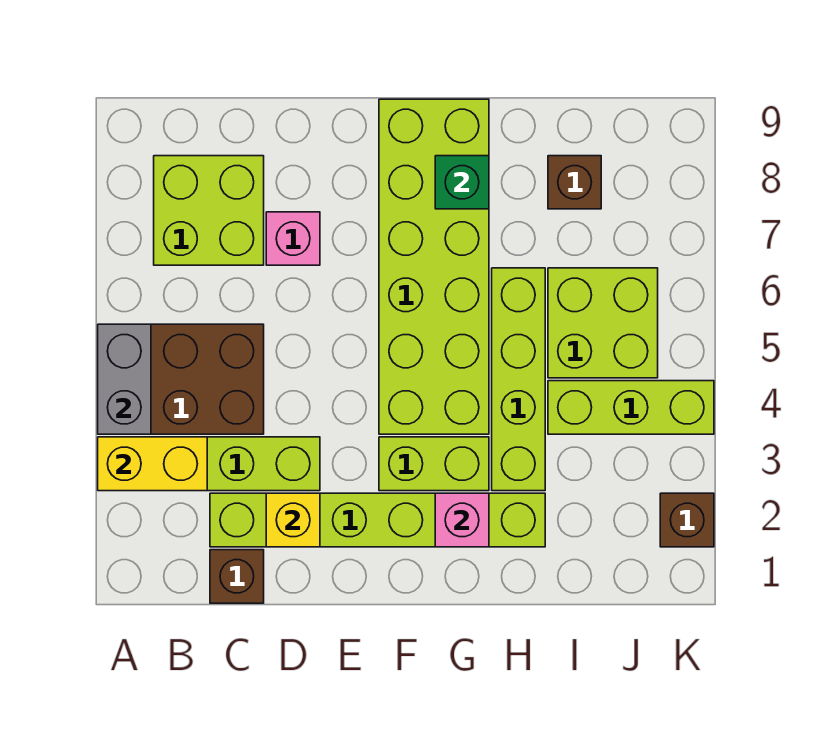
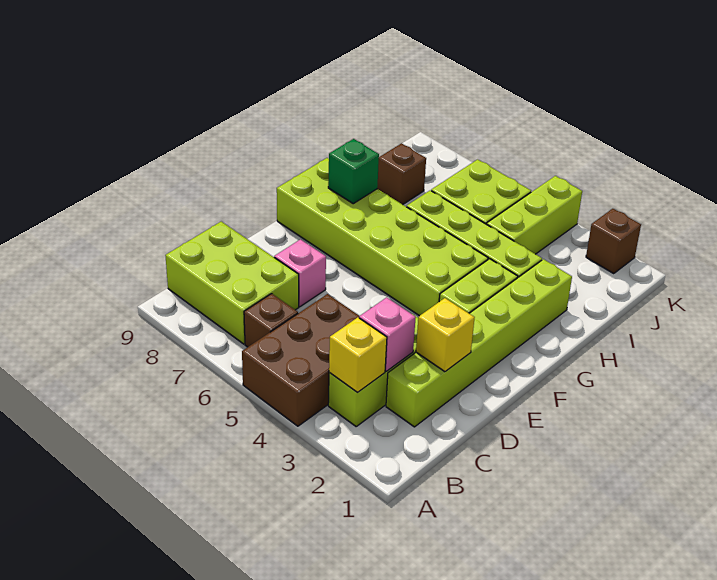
yellow brick A3:B3 level 2 -> yellow brick B3 level 2
grey brick A4:A5 level 2 -> none
lime brick B7:C8 level 1 -> lime brick B7:C9 level 1
brown brick C1 level 1 -> brown brick B6 level 1
pink brick G2 level 2 -> pink brick C3 level 2

